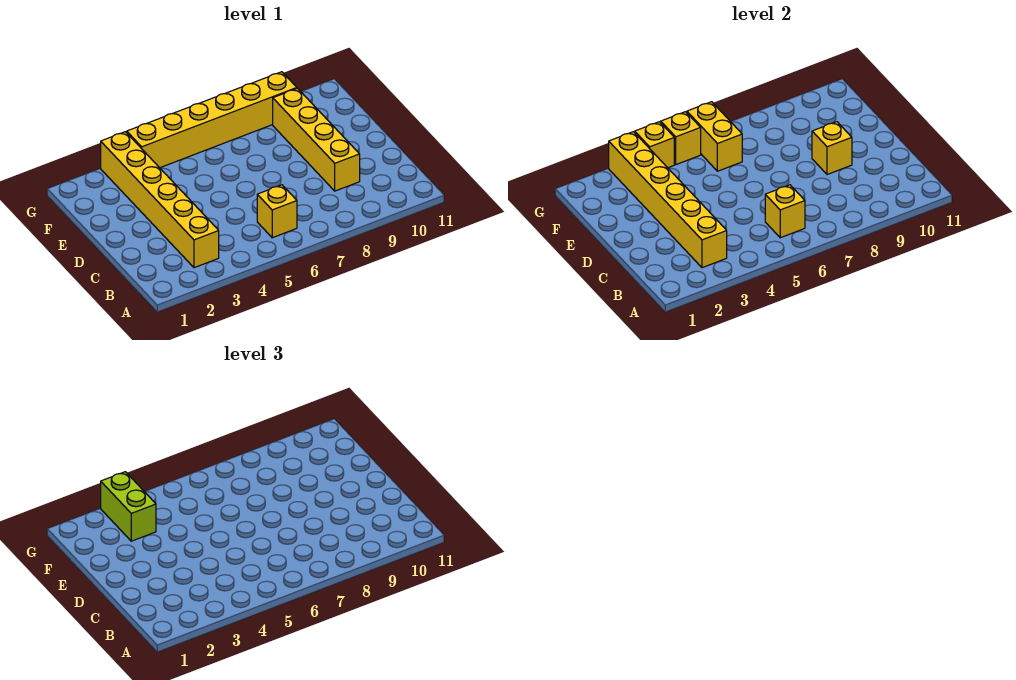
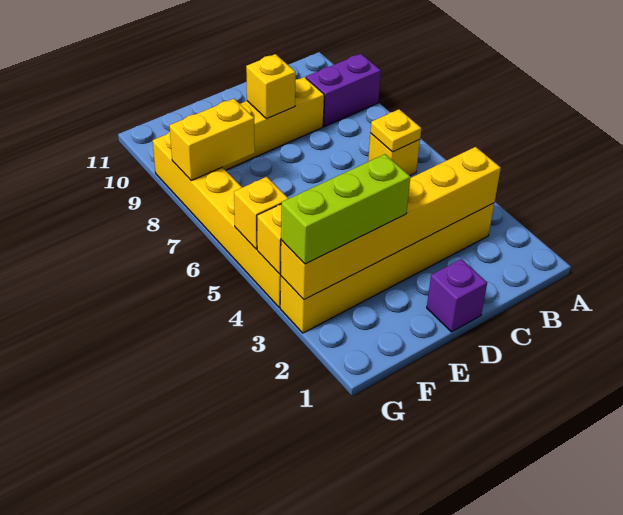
none -> purple brick A9:B9 level 1
yellow brick B6 level 2 -> yellow plate B6 level 2
none -> purple brick D1 level 1
lime brick F3:G3 level 3 -> lime brick E3:G3 level 3
yellow brick F6:G6 level 2 -> yellow brick F8:G8 level 2

